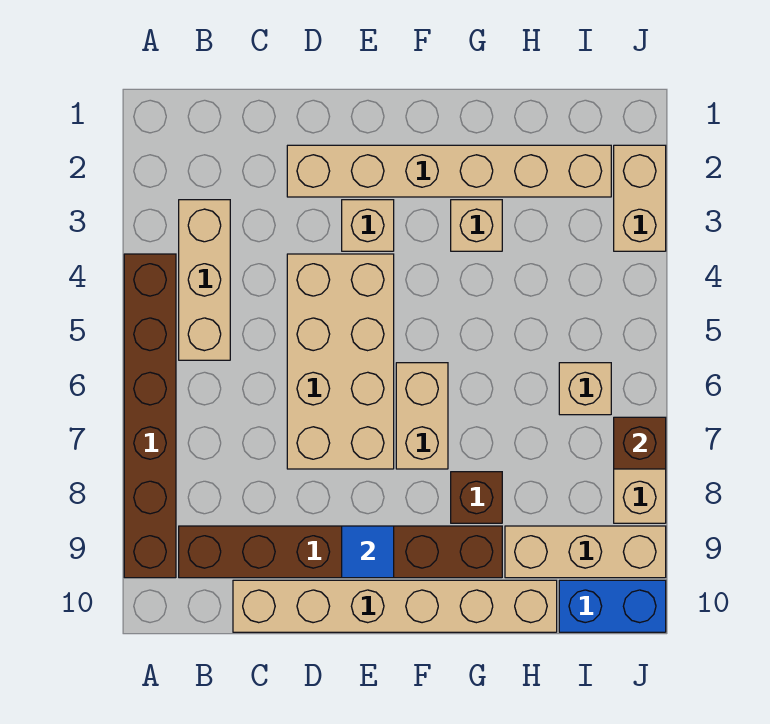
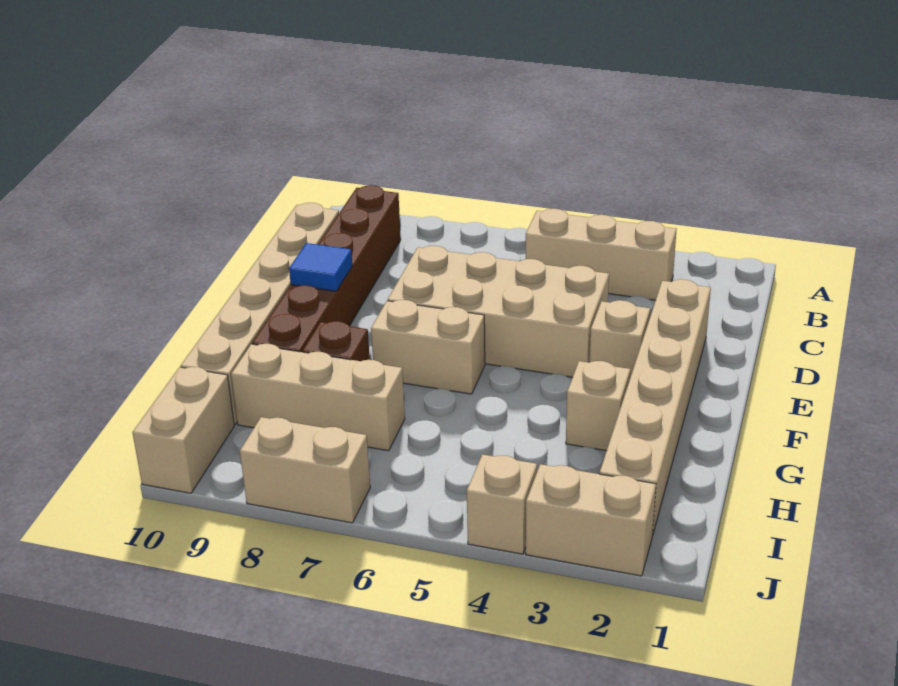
brown brick A4:A9 level 1 -> none
tan brick H9:J9 level 1 -> tan brick H7:H9 level 1
tan brick I6 level 1 -> tan brick J4 level 1
blue brick I10:J10 level 1 -> tan brick I10:J10 level 1
brown brick J7 level 2 -> none

